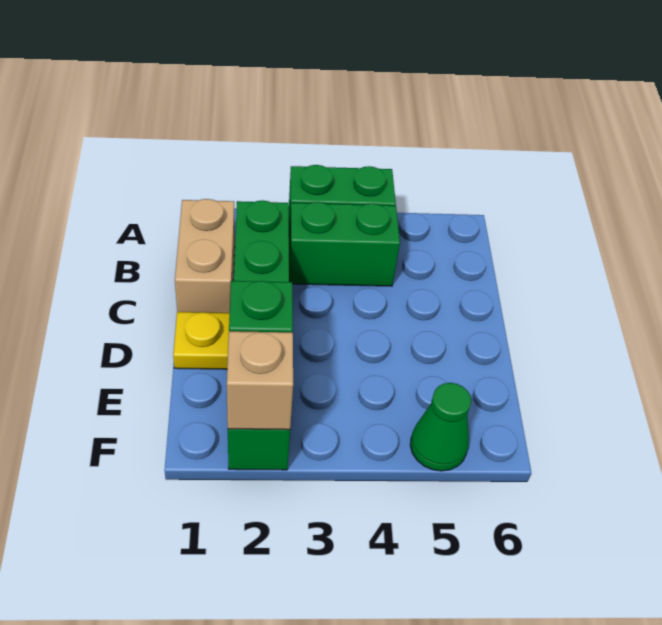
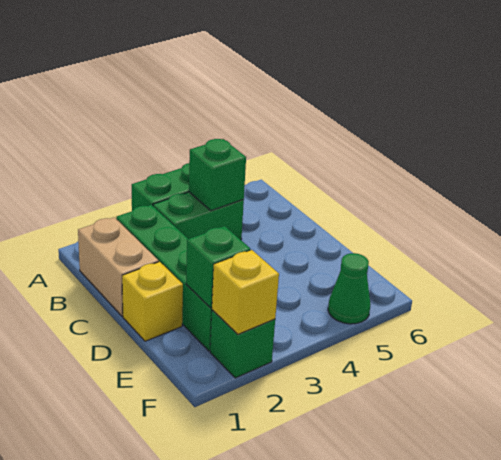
none -> green brick B4 level 2
yellow plate D1 level 1 -> yellow brick D1 level 1
tan brick F2 level 2 -> yellow brick F2 level 2

